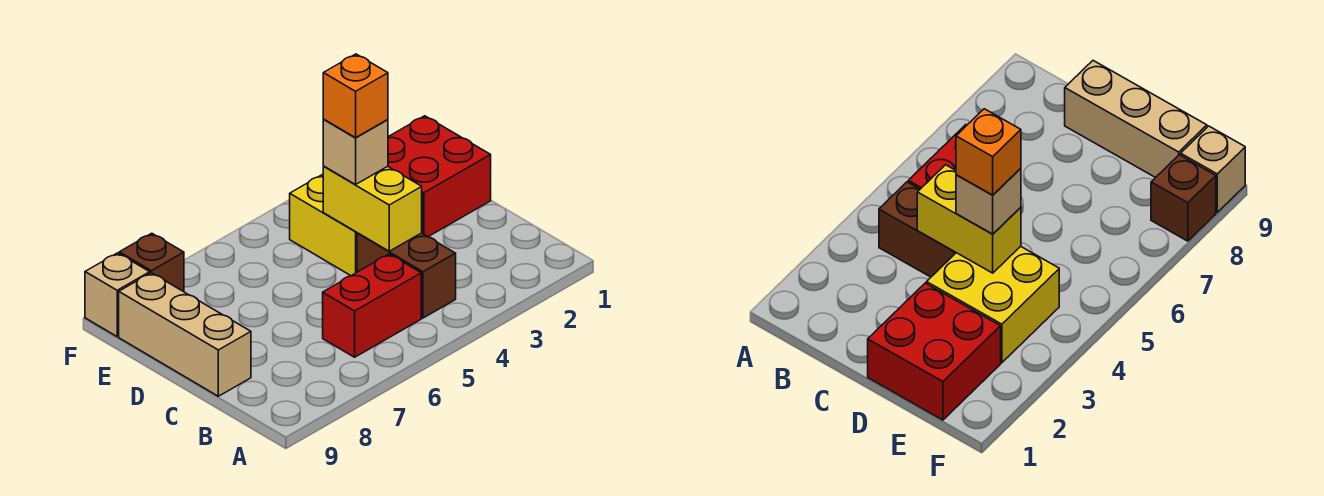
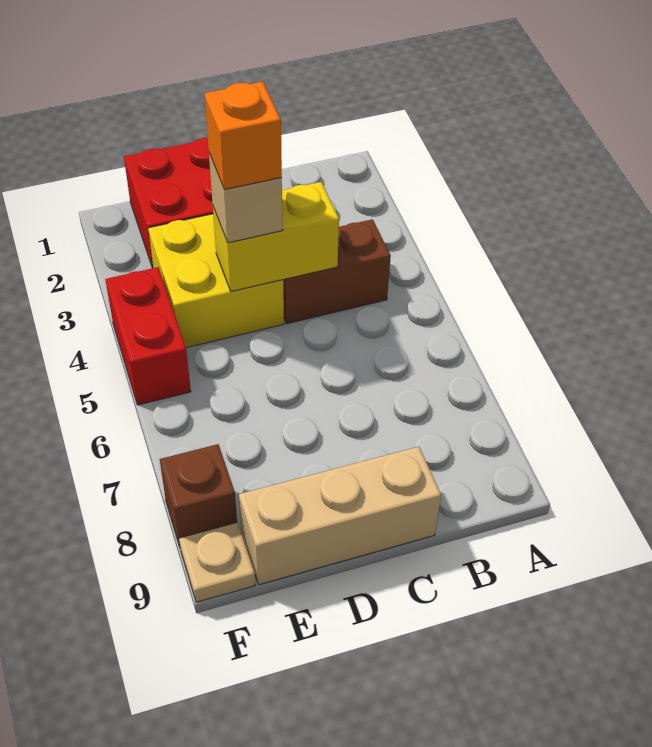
red brick B5:B6 level 1 -> red brick F4:F5 level 1
tan brick F9 level 1 -> tan plate F9 level 1

